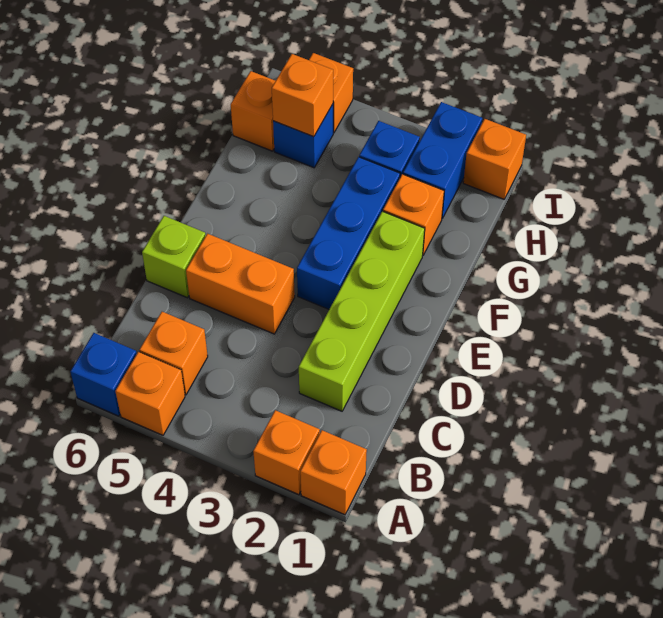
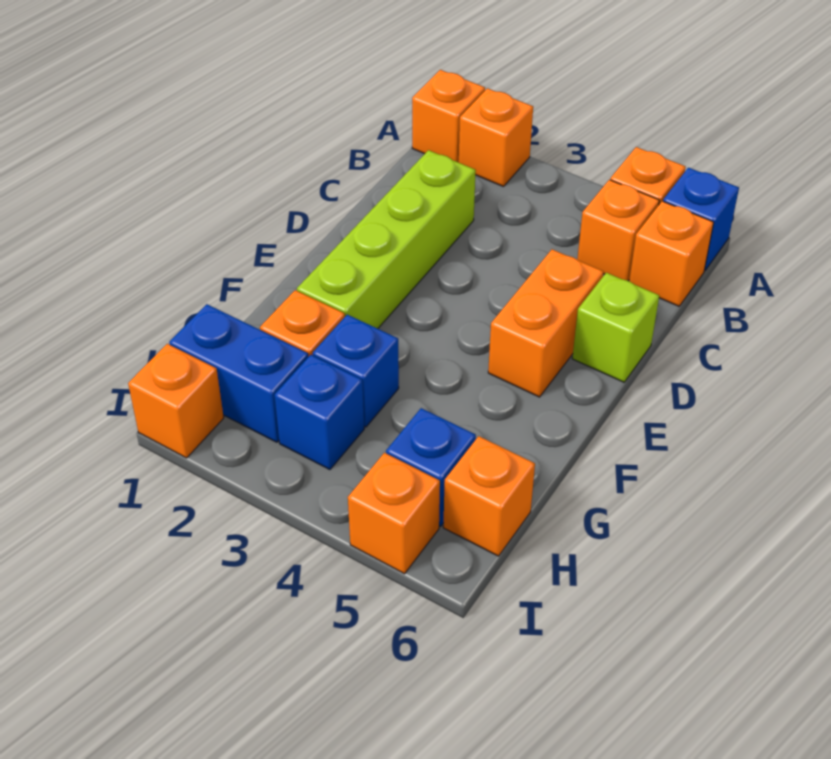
orange brick D4:D5 level 1 -> orange brick D5:E5 level 1
blue brick E3:G3 level 1 -> blue brick G3 level 1
blue brick H2:I2 level 1 -> blue brick H1:H2 level 1
orange brick H5 level 2 -> orange brick B6 level 1

